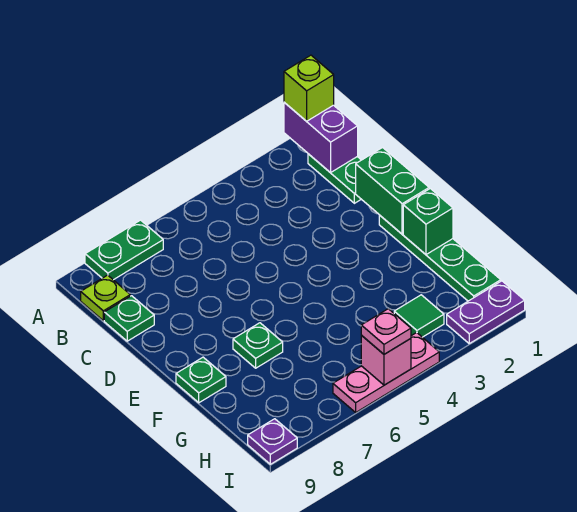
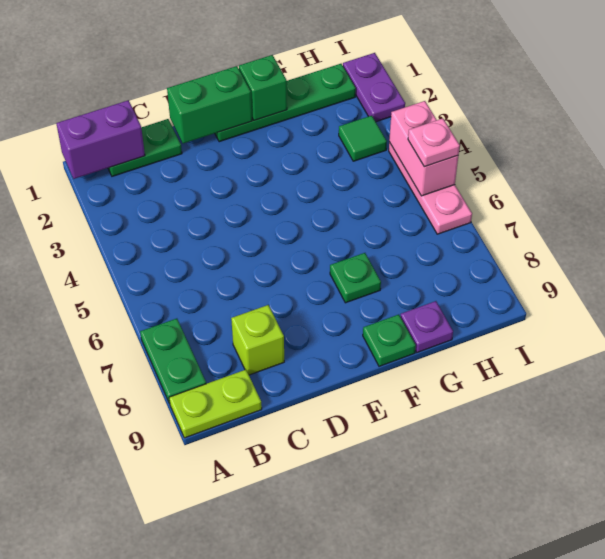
lime brick A1 level 3 -> lime brick C8 level 1
lime plate B9 level 1 -> lime plate A9:B9 level 1
green plate C9 level 1 -> none
pink brick I5 level 2 -> pink brick I4:I5 level 2
purple plate I9 level 1 -> purple plate G9 level 1

